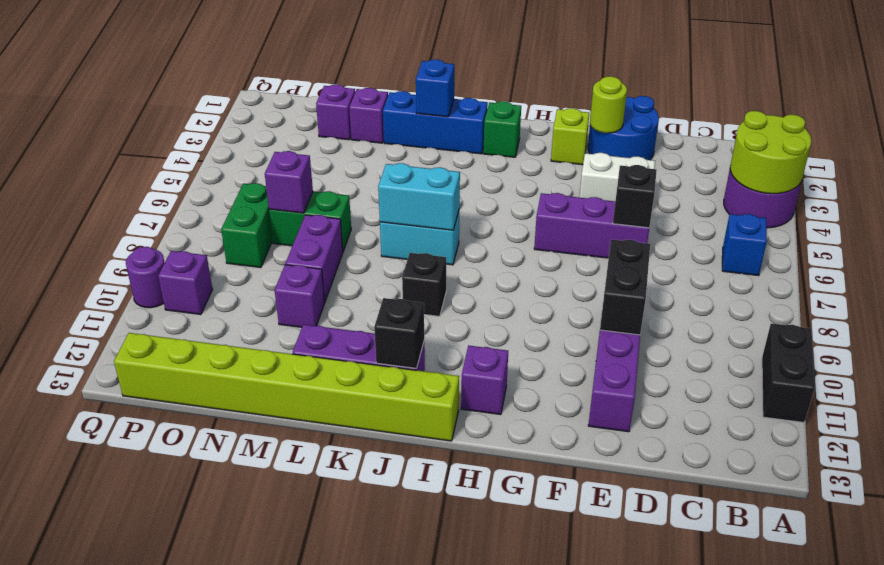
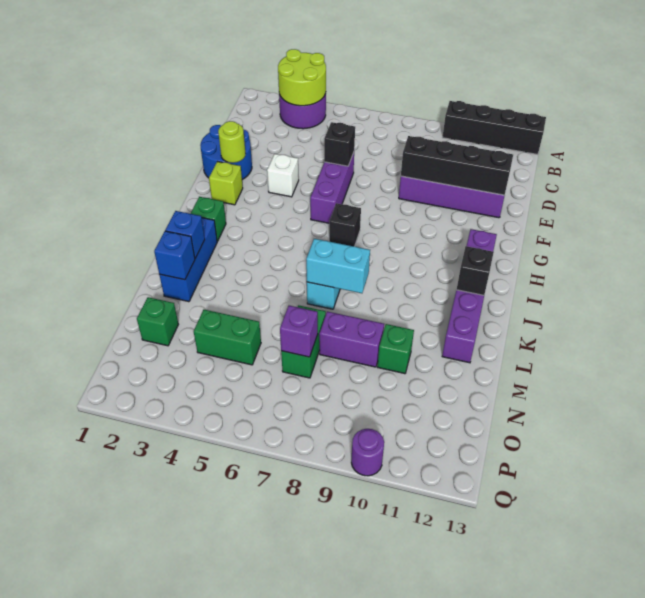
black brick A10:A11 level 1 -> black brick A10:A13 level 1
blue brick B6 level 1 -> blue brick L2 level 2
white brick E4:F4 level 1 -> white brick F4 level 1
black brick E9:E10 level 2 -> black brick E9:E12 level 2
lime brick I13:P13 level 1 -> none
cyan brick J7:K7 level 2 -> cyan brick K7:K8 level 2
black brick J9 level 1 -> black brick H7 level 1
purple brick M2 level 1 -> none
purple brick M10 level 1 -> green brick M10 level 1
purple brick N2 level 1 -> green brick N2 level 1
green brick O7:O8 level 1 -> green brick N4:N5 level 1
purple brick P10 level 1 -> none

